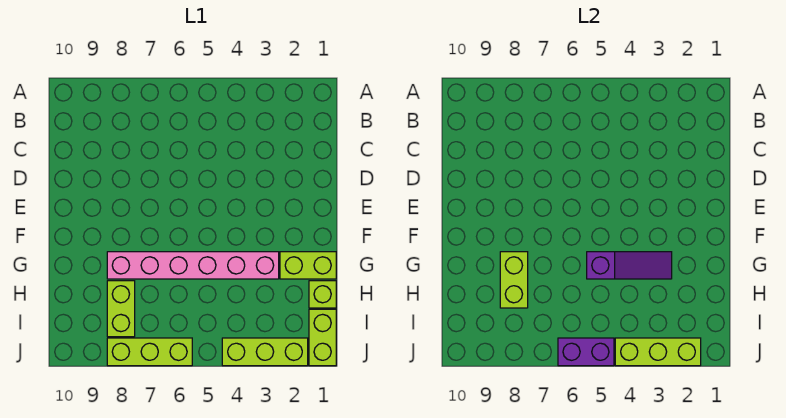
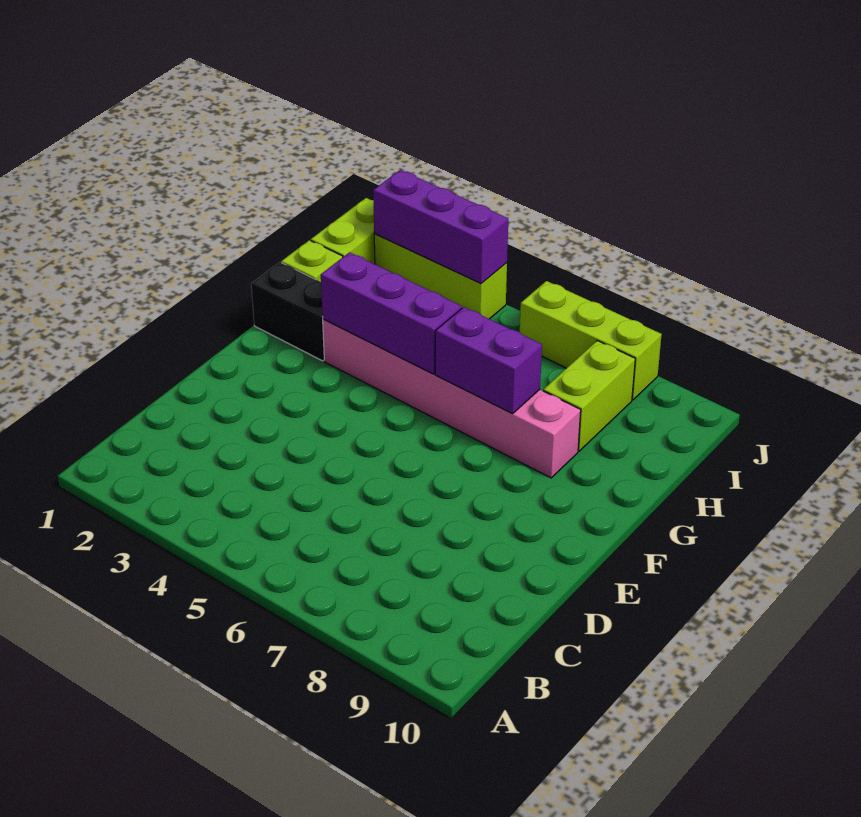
lime brick G1:G2 level 1 -> black brick G1:G2 level 1
purple slope G3:G5 level 2 top 5 -> purple brick G3:G5 level 2
lime brick G8:H8 level 2 -> none
lime brick J2:J4 level 2 -> purple brick J2:J4 level 2
purple brick J5:J6 level 2 -> purple brick G6:G7 level 2

